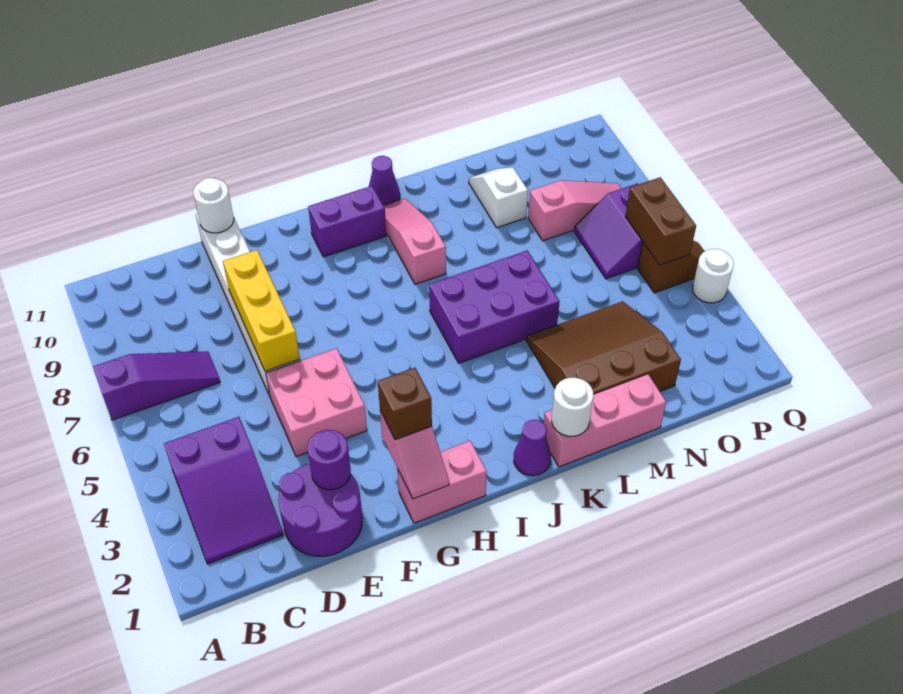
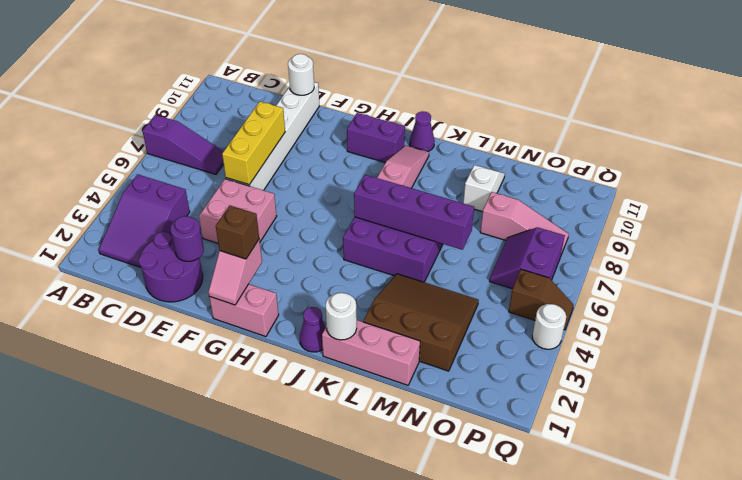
none -> purple brick J6:M6 level 2
brown brick P5:P6 level 2 -> none

